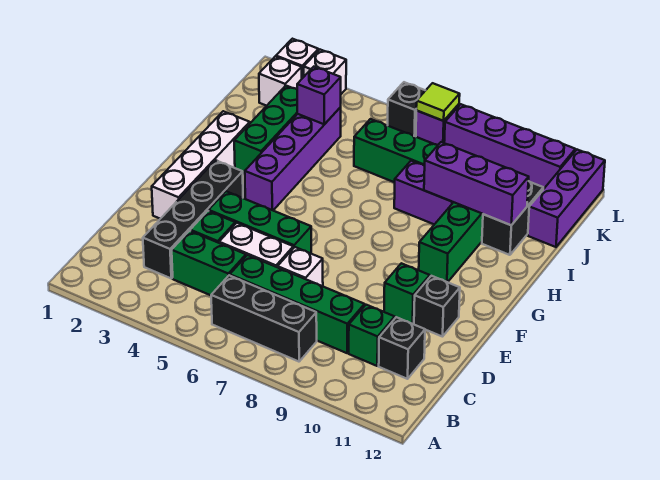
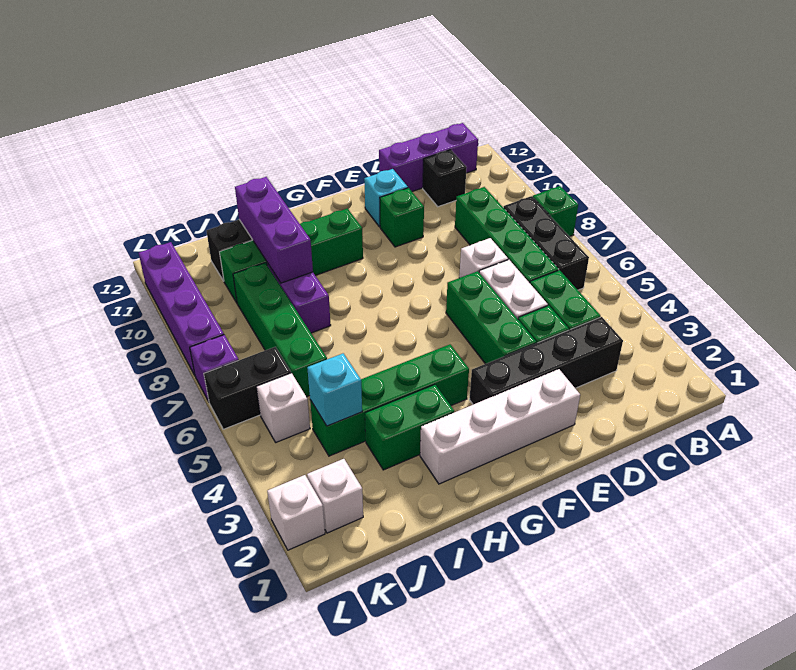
green brick C10 level 1 -> green brick A8 level 1
black brick E11 level 1 -> cyan brick E11 level 1
purple brick G4:J4 level 1 -> green brick G4:J4 level 1
green brick H3:J3 level 1 -> green brick H3:I3 level 1
purple brick J4 level 2 -> cyan brick J4 level 2
purple brick J12:L12 level 1 -> purple brick B12:D12 level 1
white brick L3 level 1 -> white brick K5 level 1
black brick L6 level 1 -> black brick K6:L6 level 1
lime tile L7 level 2 -> none

